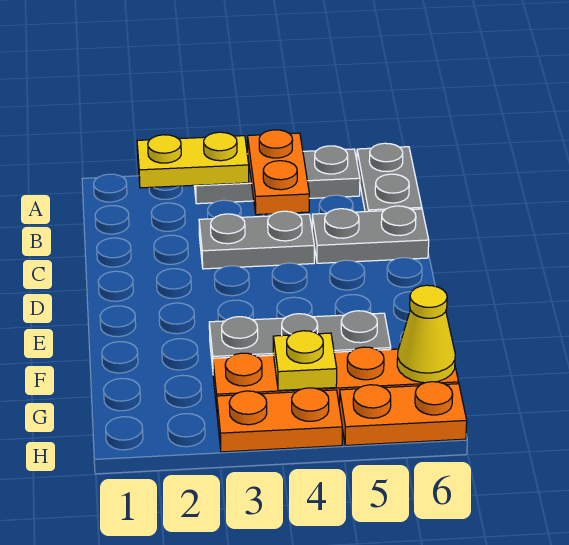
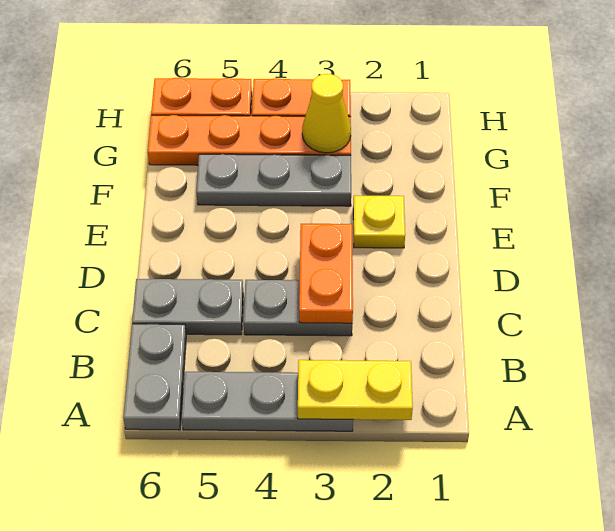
orange plate A4:B4 level 2 -> orange plate C3:D3 level 2
yellow plate G4 level 2 -> yellow plate E2 level 1
yellow cone G6 level 2 -> yellow cone G3 level 2

